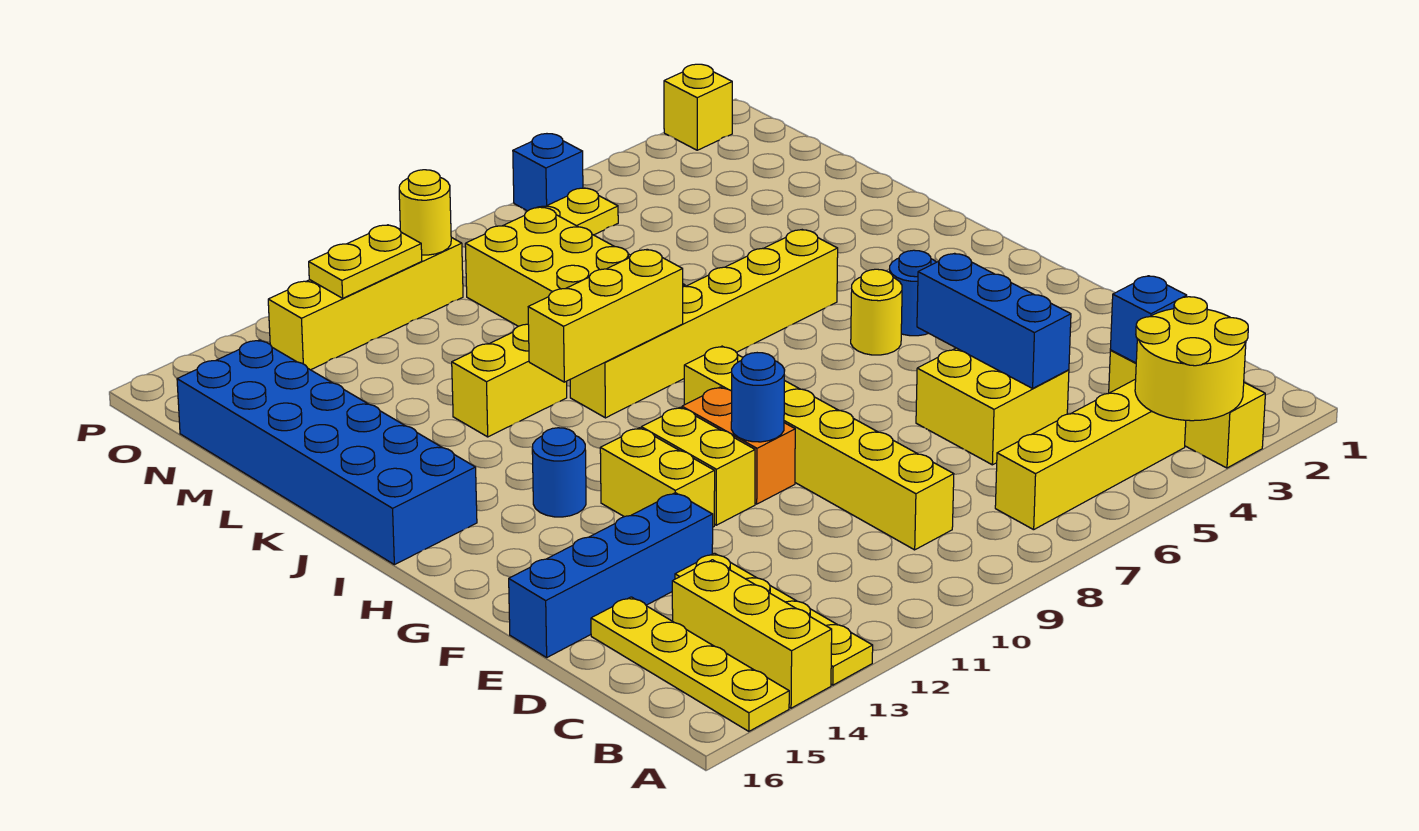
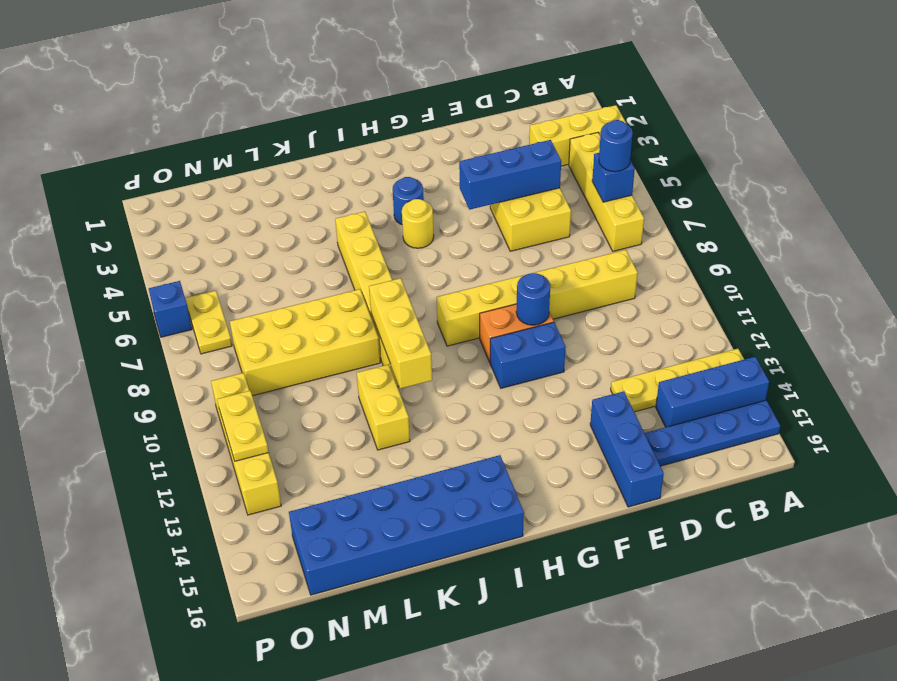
yellow round brick A3:B4 level 2 -> none
yellow brick A14:C14 level 1 -> blue brick A14:C14 level 1
yellow plate A15:D15 level 1 -> blue plate A15:D15 level 1
blue brick C3 level 2 -> blue brick B6 level 2
blue brick E13:E16 level 1 -> blue brick E14:E16 level 1
yellow brick F11:G11 level 1 -> blue brick F11:G11 level 1
yellow brick F12:G12 level 1 -> none
blue round brick H13 level 1 -> blue round brick B6 level 3
yellow round brick O10 level 2 -> none
yellow brick P2 level 1 -> none

